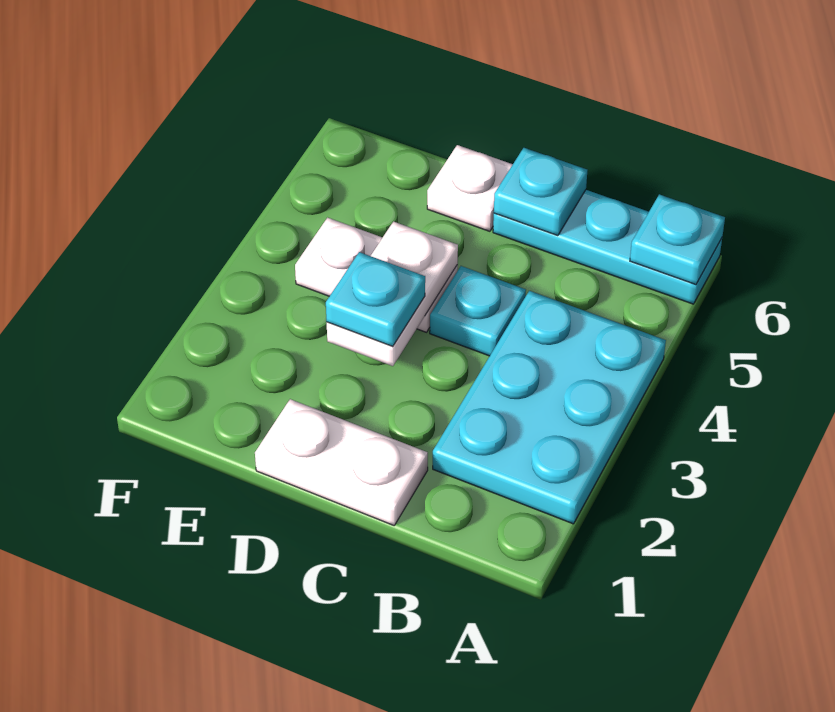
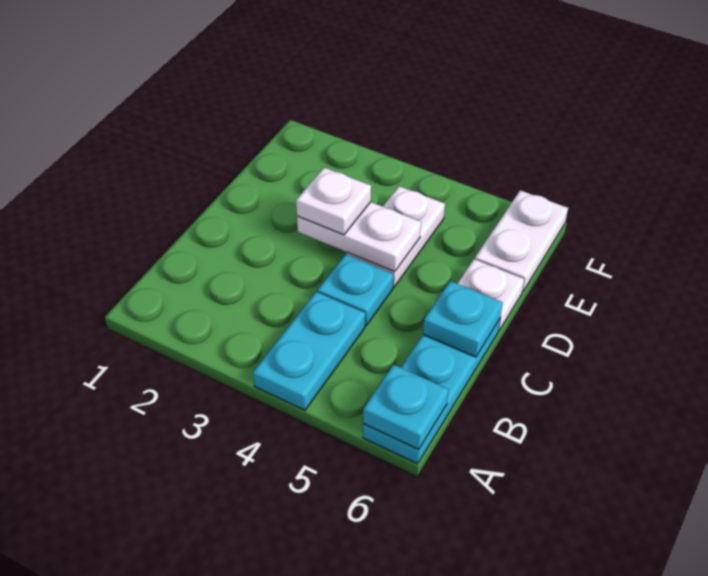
cyan plate A2:B4 level 1 -> cyan plate A4:B4 level 1
white plate C1:D1 level 1 -> white plate E6:F6 level 1
cyan plate D3 level 3 -> white plate D3 level 3

